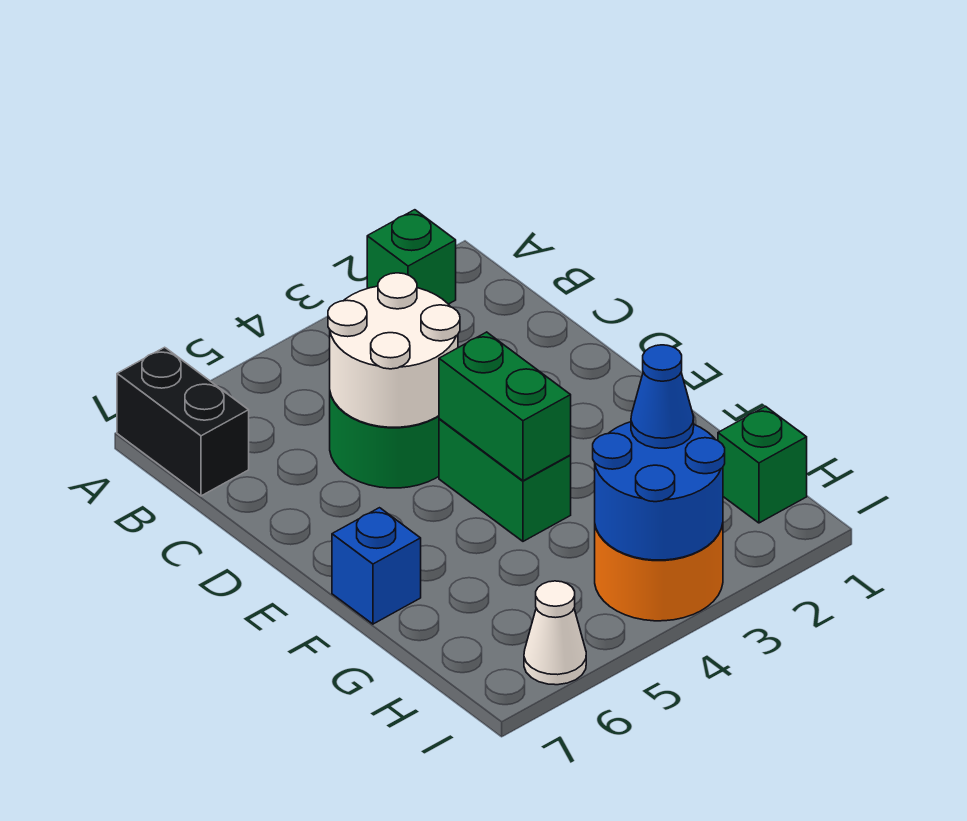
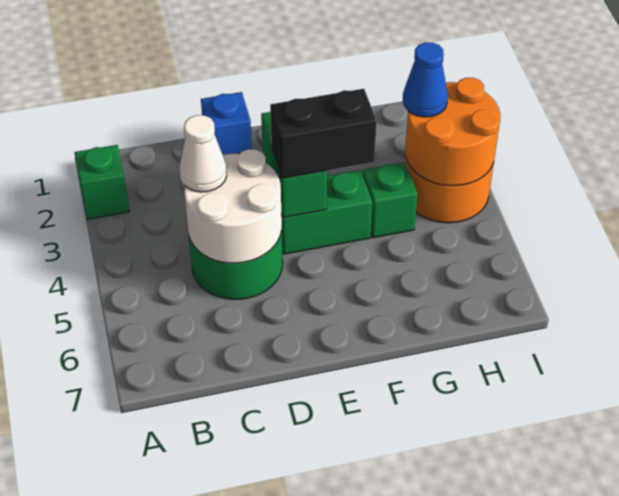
black brick A7:B7 level 1 -> black brick E4:F4 level 3
green brick E4:F4 level 2 -> green brick E3:E4 level 2
blue brick F7 level 1 -> blue brick D1 level 1
green brick H1 level 1 -> green brick G4 level 1
blue round brick H3:I4 level 2 -> orange round brick H3:I4 level 2
white cone I6 level 1 -> white cone C4 level 3

